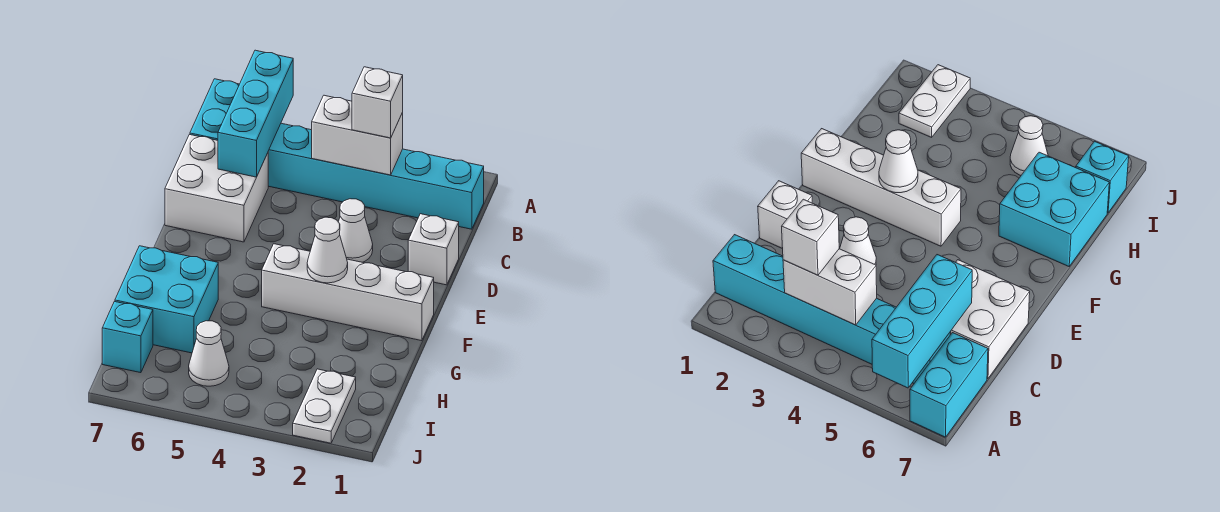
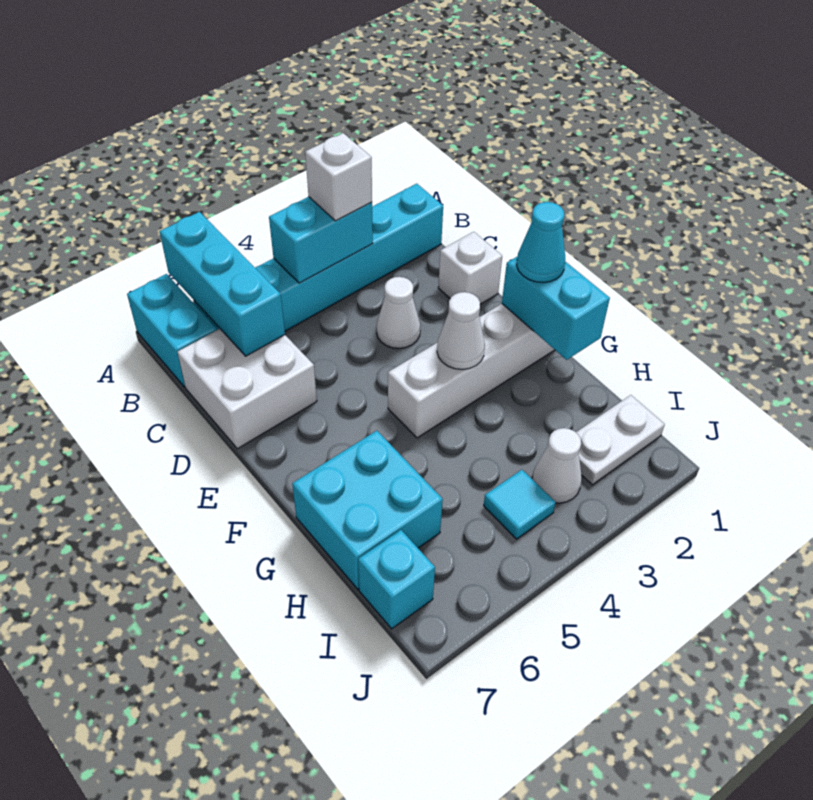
white brick B3:B4 level 2 -> cyan brick B3:B4 level 2
none -> cyan brick F1:G1 level 2
none -> cyan cone F1 level 3
white plate I2:J2 level 1 -> white plate I1:I2 level 1
none -> cyan tile I4 level 1
white cone I5 level 1 -> white cone I3 level 1

